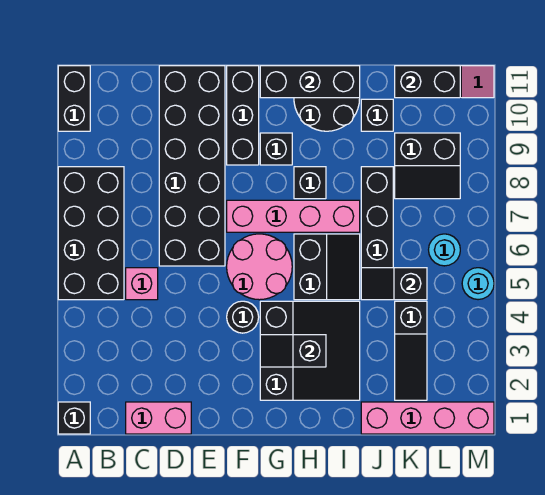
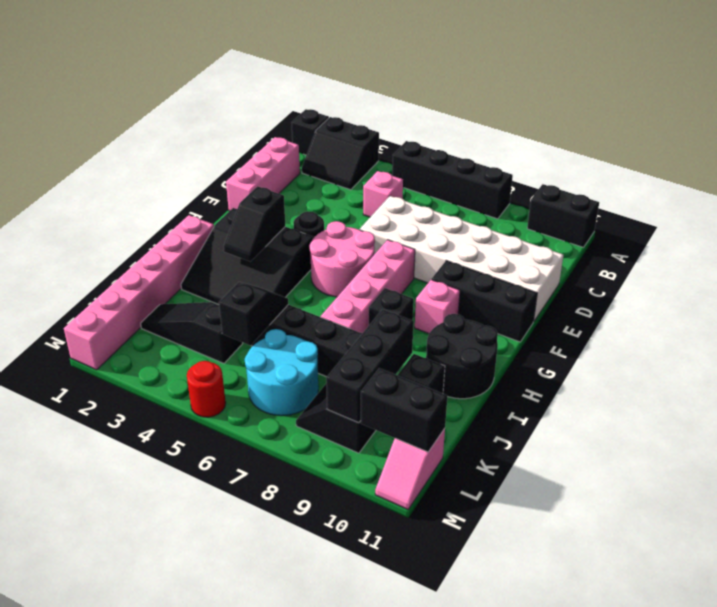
black brick A5:B8 level 1 -> black brick A5:A8 level 1
pink brick C1:D1 level 1 -> pink brick C1:E1 level 1
black brick D6:E11 level 1 -> white brick D6:E11 level 1
black slope G3:H3 level 2 top H -> black slope G3:H3 level 2 top G
black brick G9 level 1 -> pink brick G9 level 1
black brick G11:I11 level 2 -> black brick J9:L9 level 2
black slope H5:I6 level 1 top H -> black slope A2:B3 level 1 top A
pink brick J1:M1 level 1 -> pink brick H1:M1 level 1
black brick K11:L11 level 2 -> black brick L10:L11 level 2
cyan round brick L6 level 1 -> cyan round brick K6:L7 level 1
cyan round brick M5 level 1 -> red round brick M5 level 1

